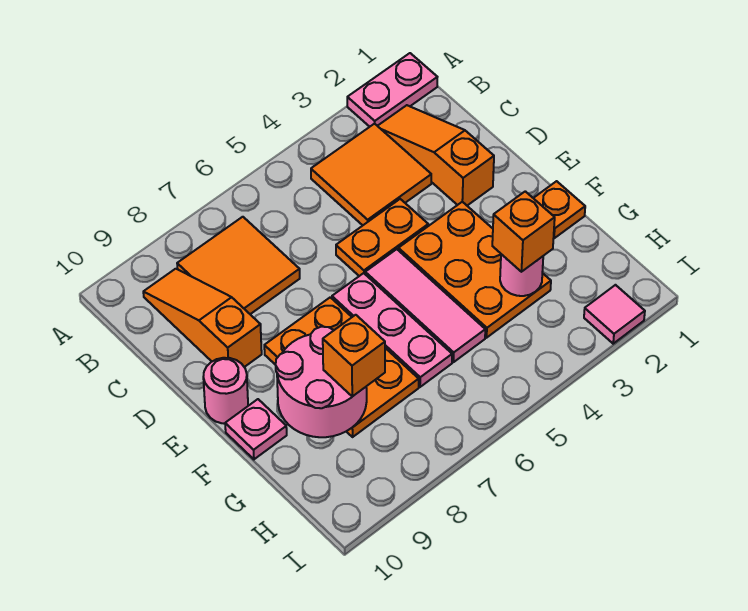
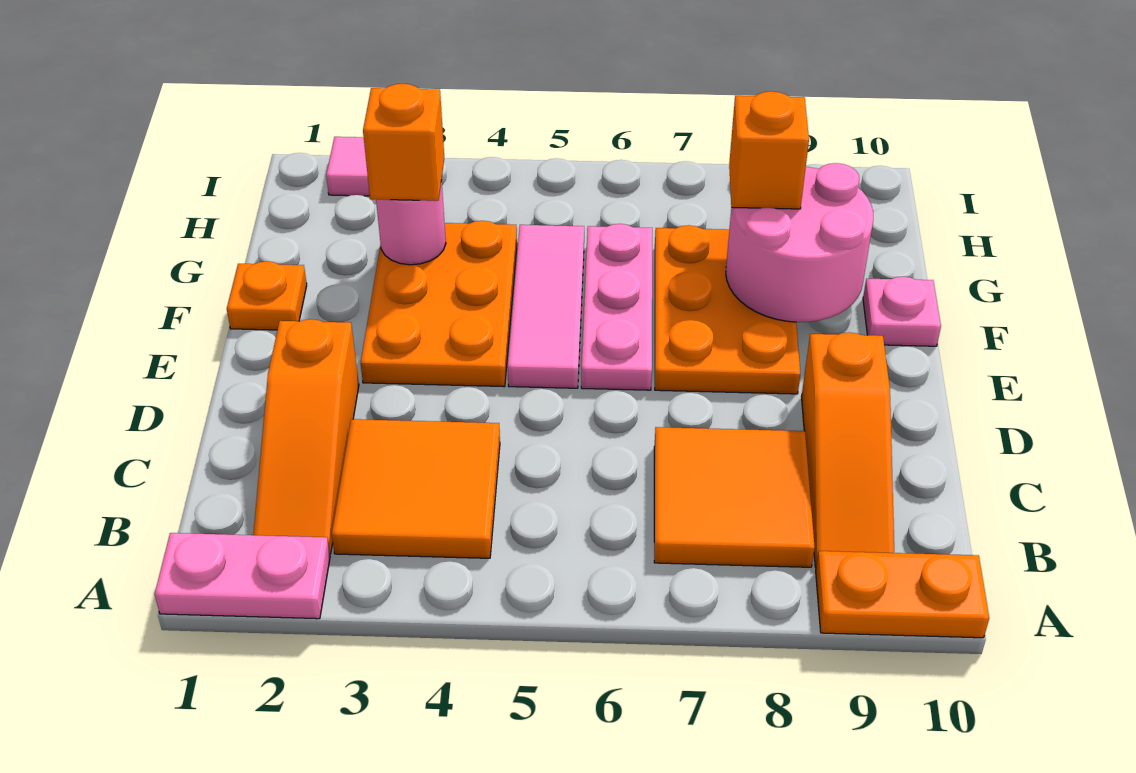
orange plate D4:D5 level 1 -> orange plate A9:A10 level 1
pink round brick E10 level 1 -> none

